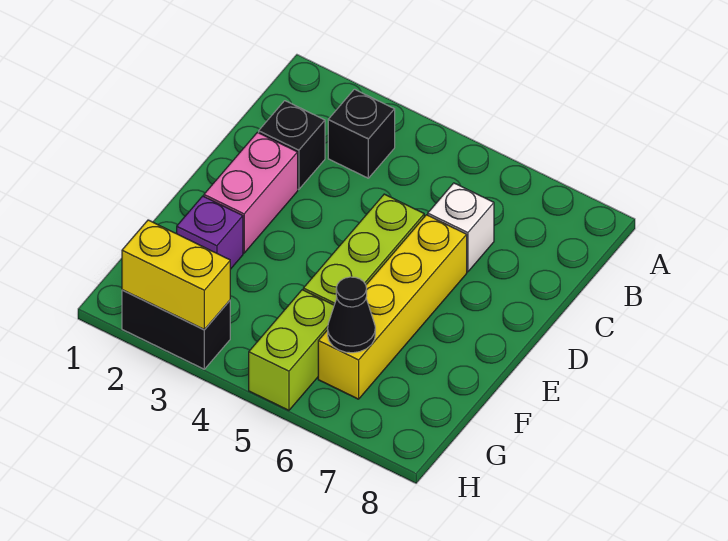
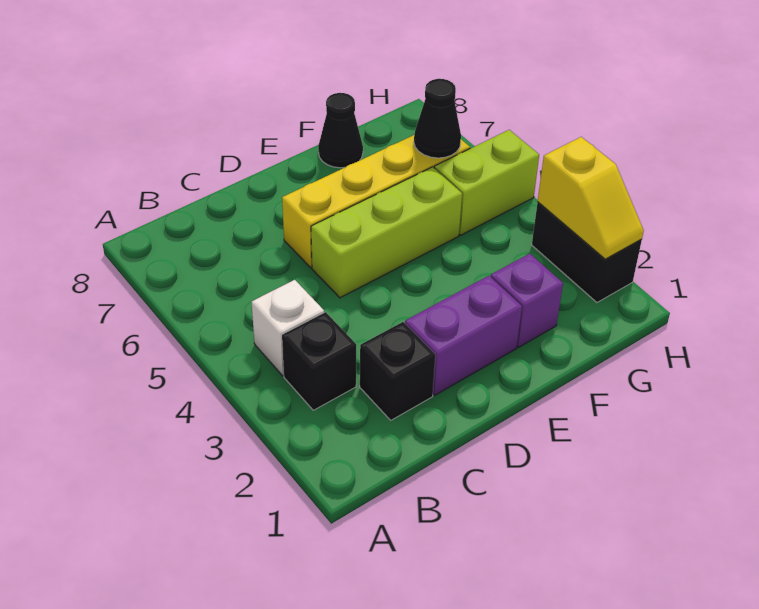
white brick C6 level 1 -> white brick B4 level 1
pink brick D2:E2 level 1 -> purple brick D2:E2 level 1
none -> black cone F8 level 1
yellow brick H2:H3 level 2 -> yellow slope H2:H3 level 2 top 3

